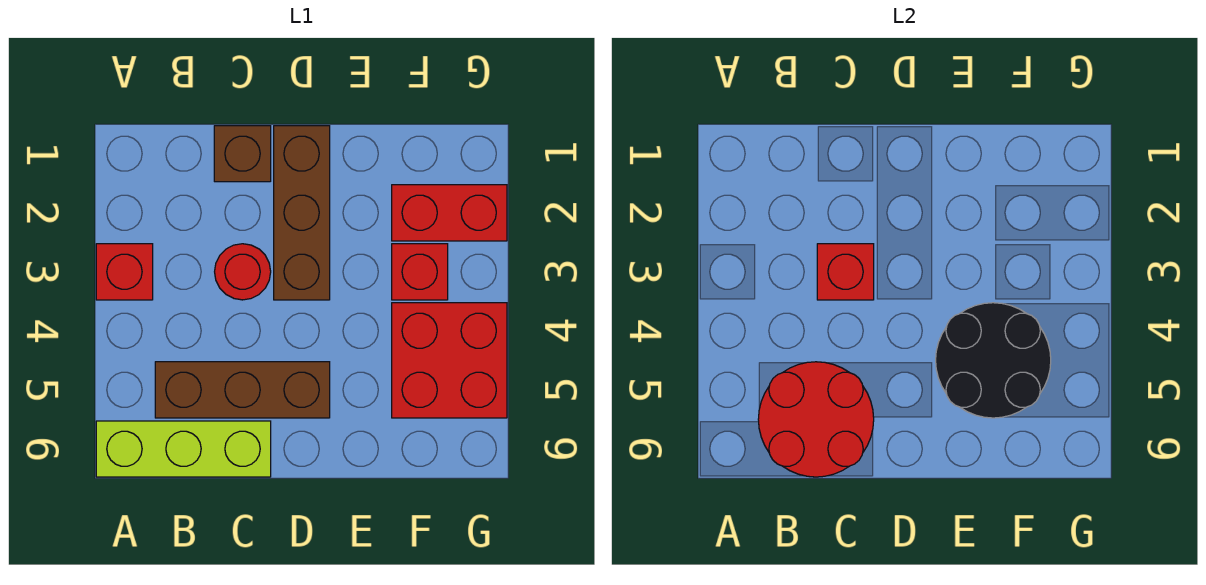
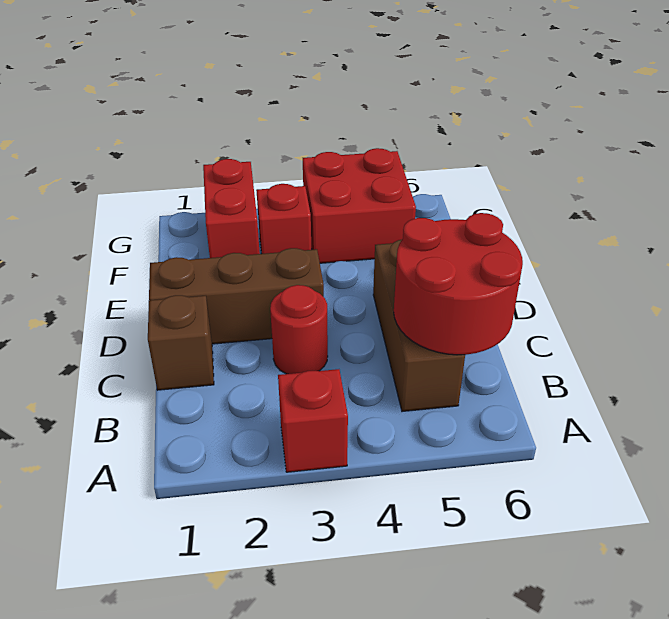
lime brick A6:C6 level 1 -> none
red brick C3 level 2 -> none
black round brick E4:F5 level 2 -> none

